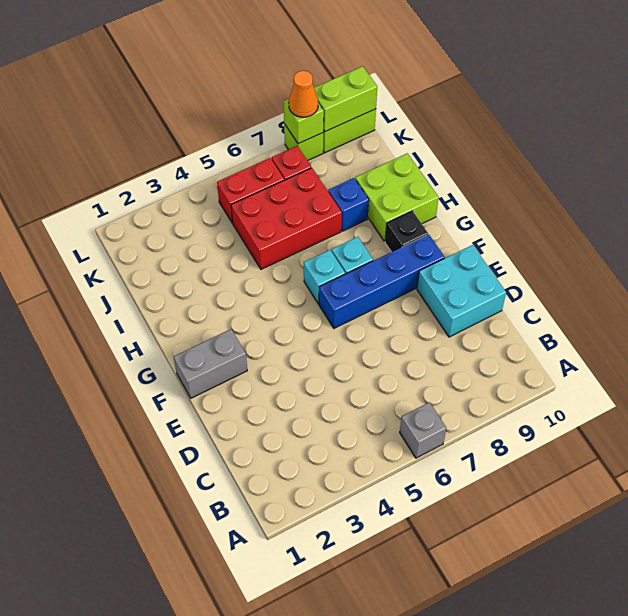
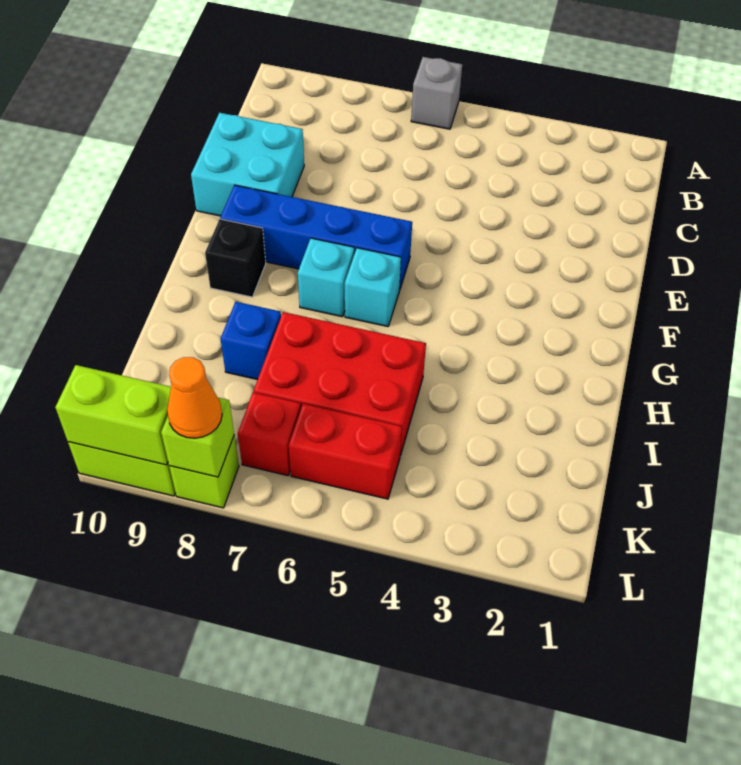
grey brick F1:F2 level 1 -> none
lime brick H9:I10 level 1 -> none

